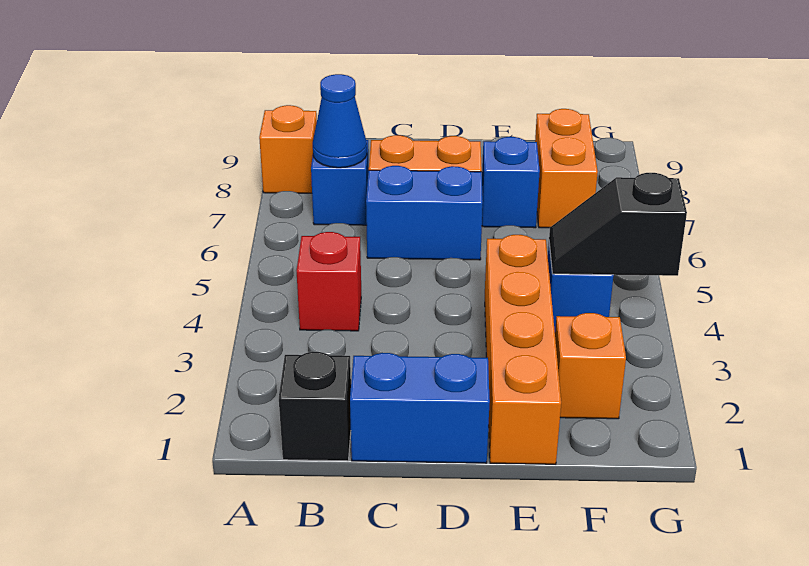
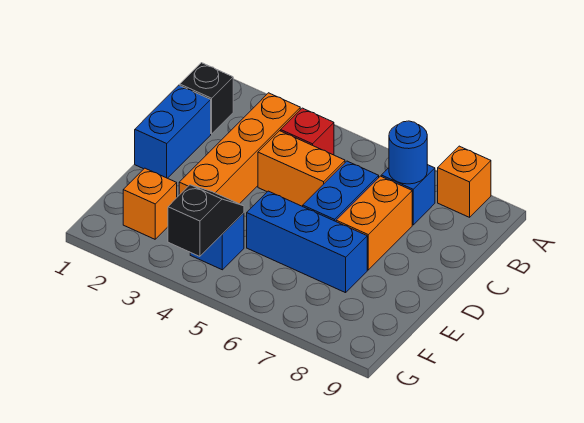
blue cone B7 level 2 -> blue round brick B7 level 2
orange brick E1:E4 level 1 -> orange brick B3:E3 level 1
blue brick E7 level 1 -> blue brick E5:E7 level 1
orange brick F7:F8 level 1 -> orange brick C4:C5 level 1

